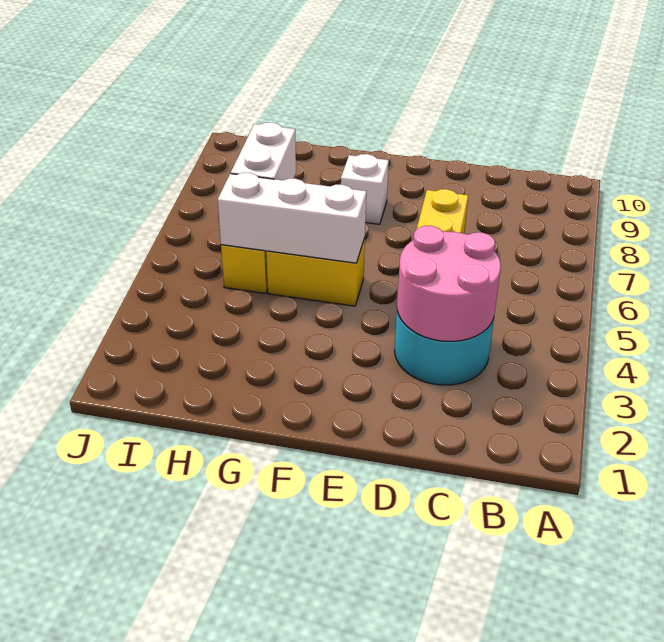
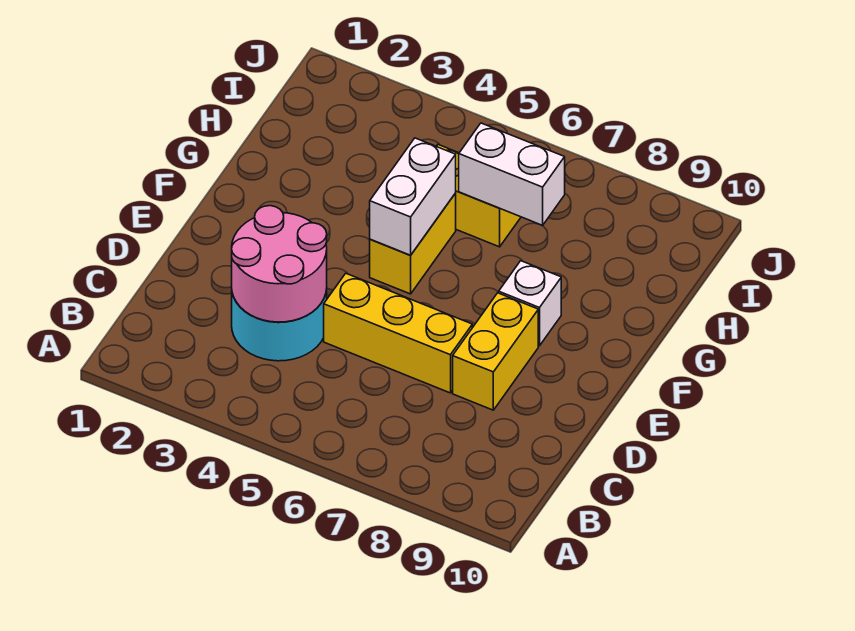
none -> yellow brick D8:E8 level 1
white brick F5:H5 level 2 -> white brick F5:G5 level 2

